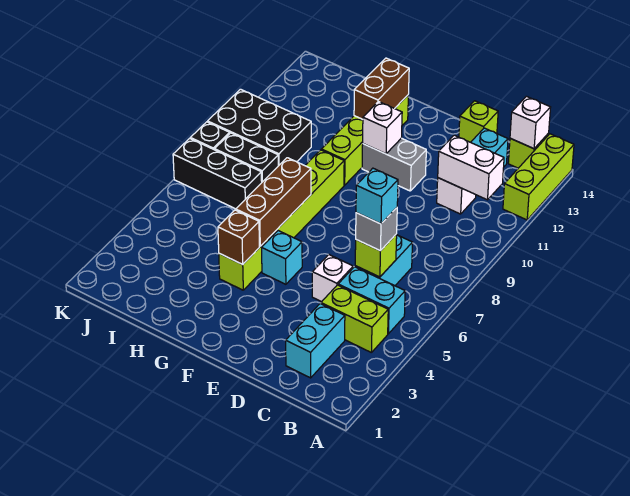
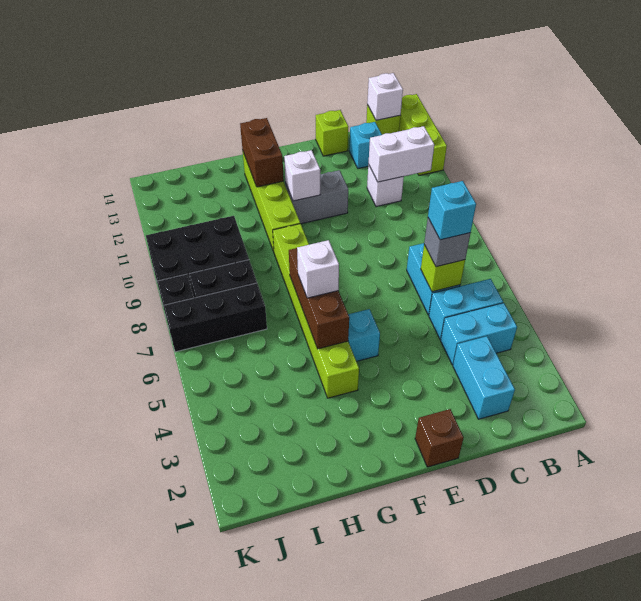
lime brick B4:C4 level 1 -> cyan brick B4:C4 level 1
white brick D5 level 1 -> white brick G6 level 3
brown brick G4 level 2 -> brown brick E1 level 1

